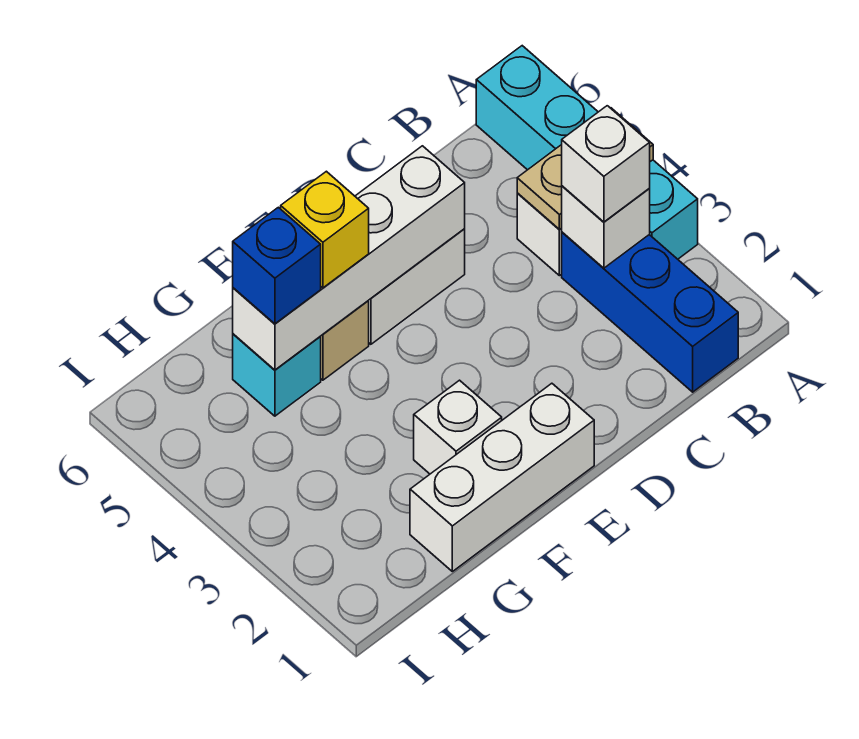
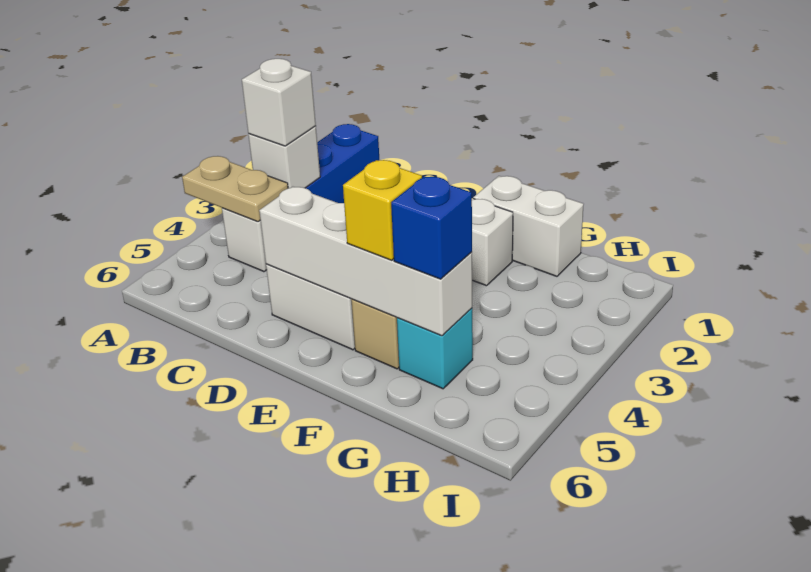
cyan brick A3:A6 level 1 -> none
white brick E1:G1 level 1 -> white brick F1:G1 level 1

